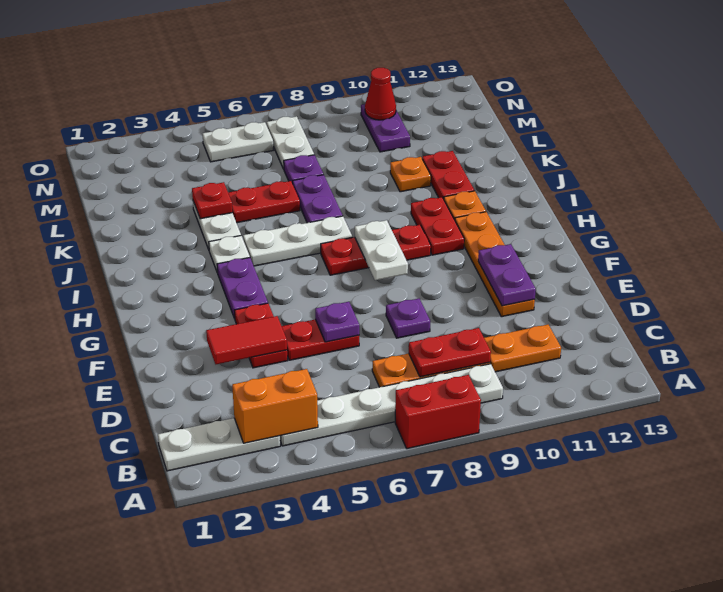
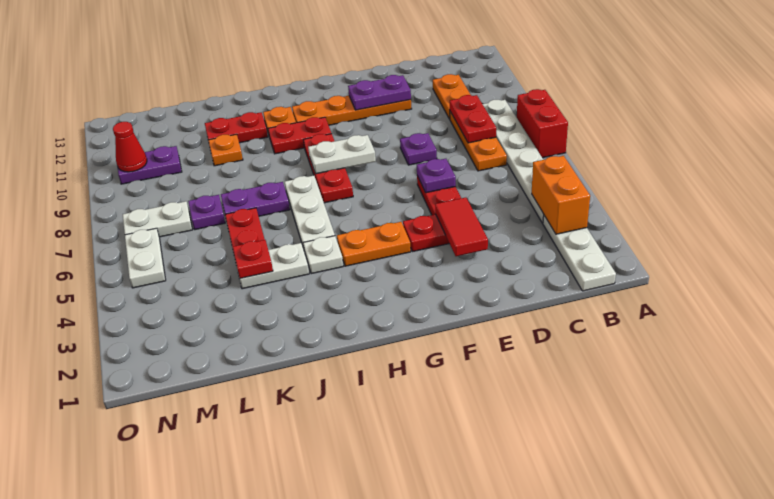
purple plate G4:H4 level 1 -> orange plate G4:H4 level 1

